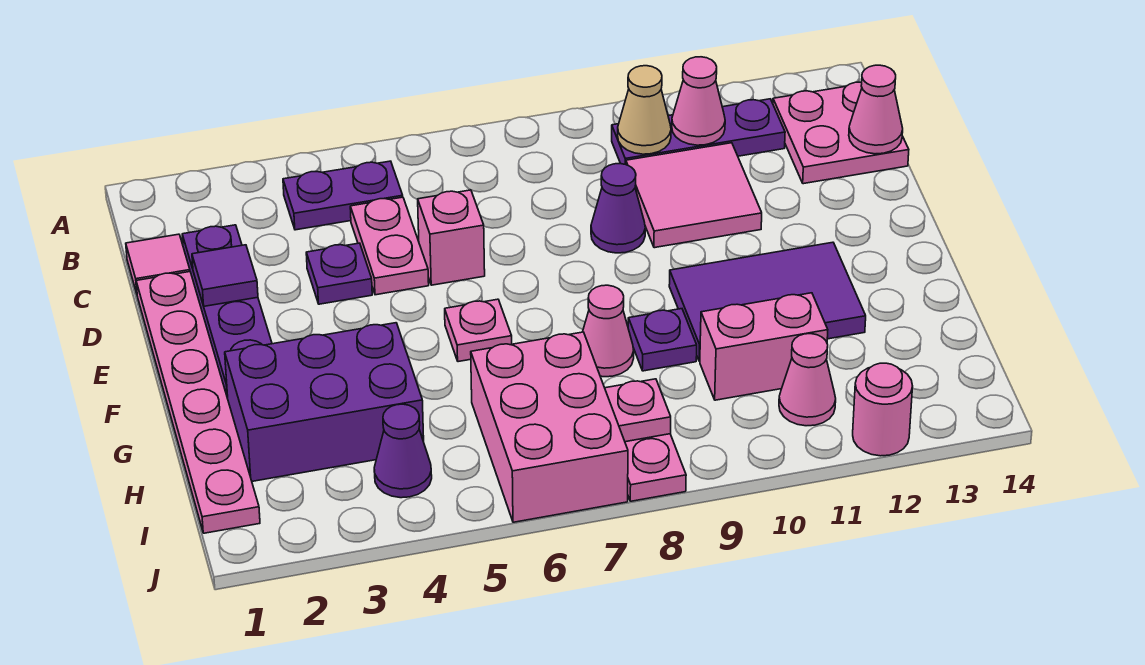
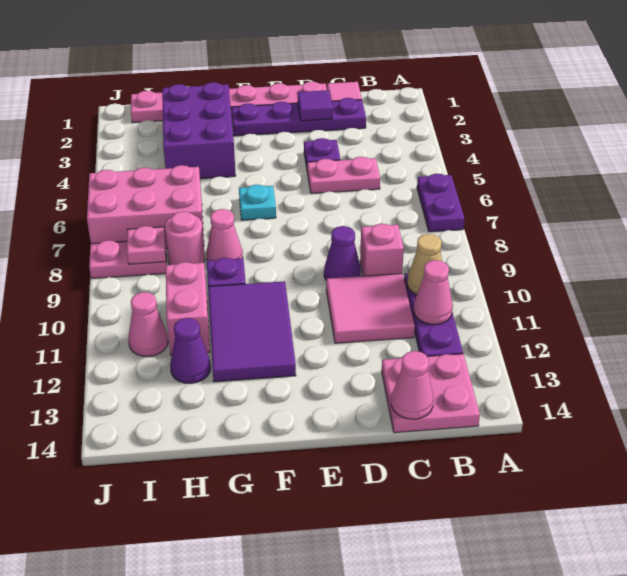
purple plate B4:B5 level 1 -> purple plate A6:A7 level 1
pink brick D6 level 1 -> pink brick C9 level 1
pink plate F6 level 1 -> cyan plate F6 level 1
purple cone I4 level 1 -> purple cone H12 level 1
pink round brick J12 level 1 -> pink round brick H8 level 1

